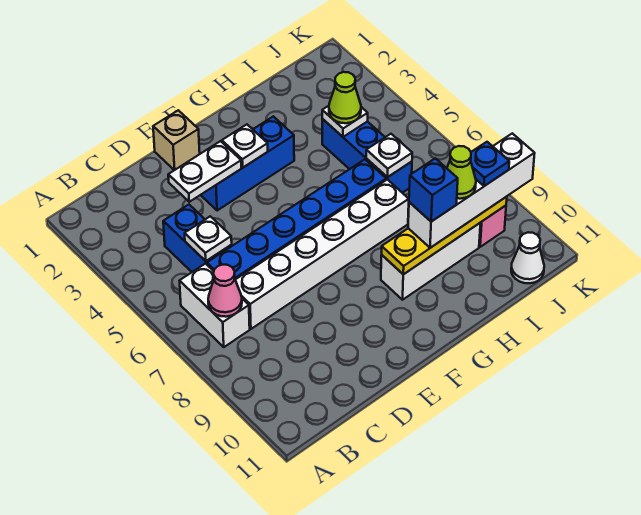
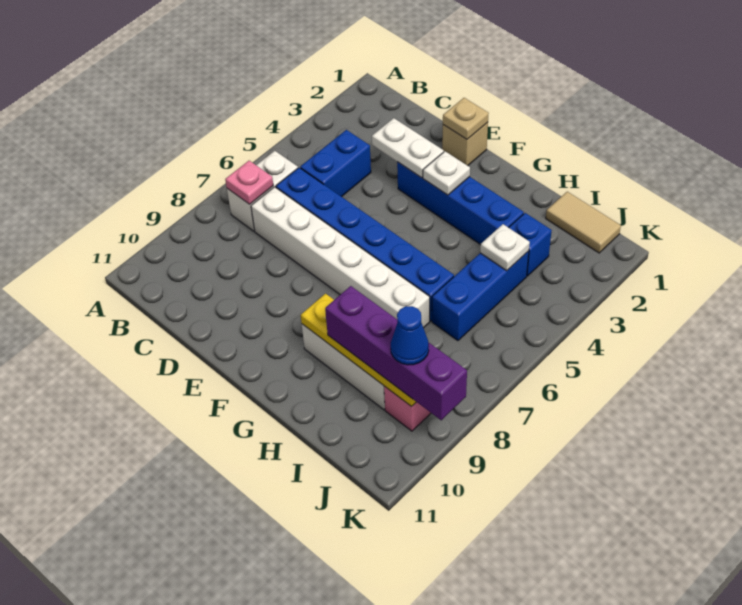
pink cone B7 level 2 -> pink plate B7 level 2
white plate C5 level 2 -> none
none -> tan plate E1 level 2
blue brick E3:G3 level 1 -> blue brick E3:H3 level 1
white brick H9:K9 level 3 -> purple brick H9:K9 level 3
blue brick H9 level 4 -> blue brick I3 level 1
none -> tan tile I1:J1 level 1
lime cone I4 level 3 -> none
white plate I6 level 2 -> none
lime cone I9 level 4 -> none
blue plate J9 level 4 -> blue cone J9 level 4
white cone J11 level 1 -> none

